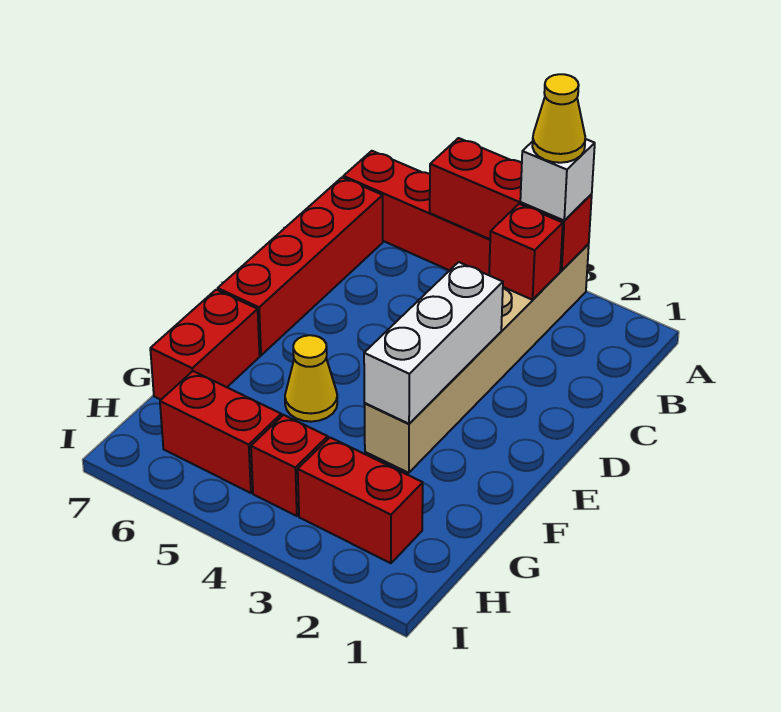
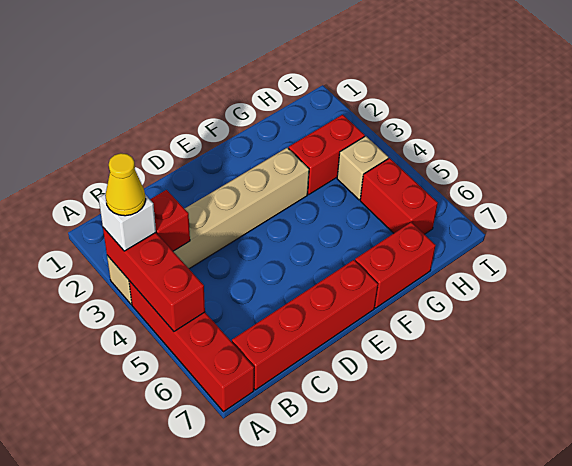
white brick D3:F3 level 2 -> none
yellow cone F5 level 1 -> none
red brick H2:H3 level 1 -> red brick G3:H3 level 1
red brick H4 level 1 -> tan brick H4 level 1

